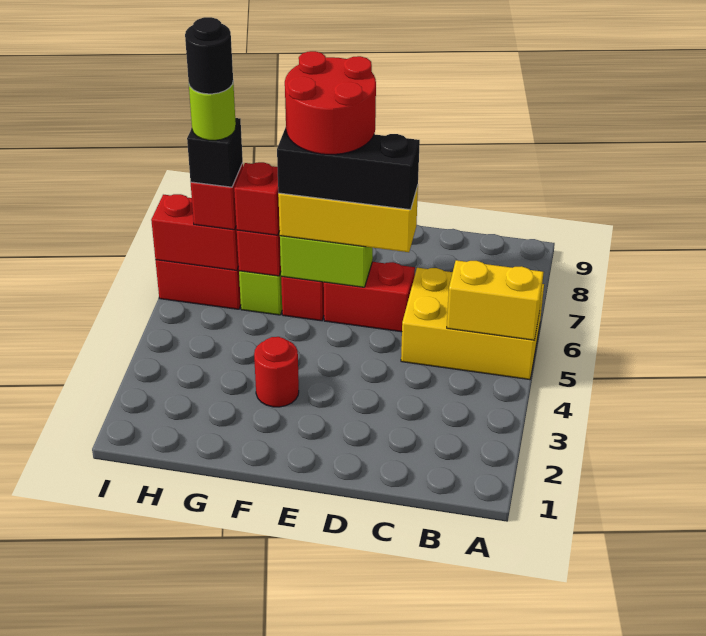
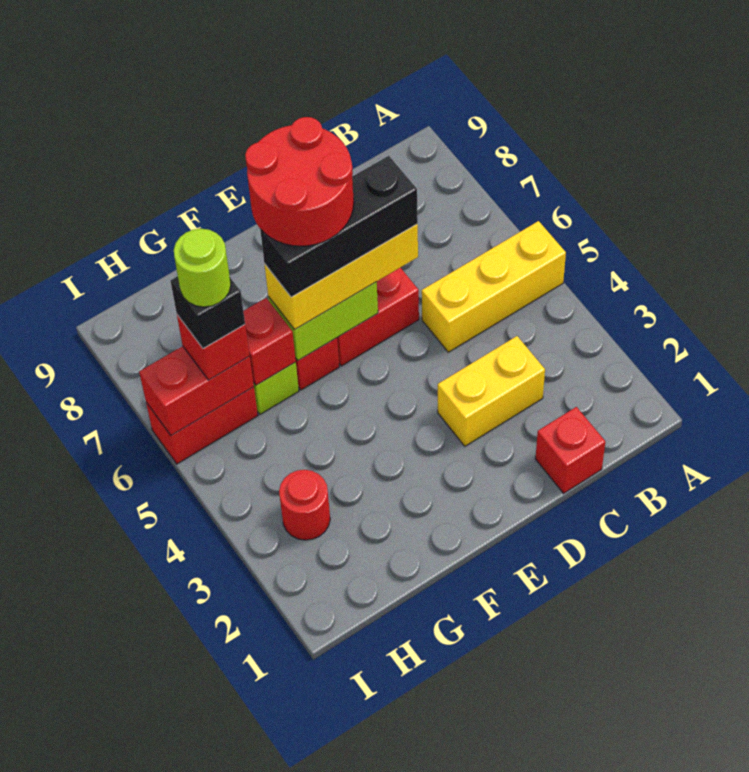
yellow brick A5:C6 level 1 -> yellow brick A5:C5 level 1
yellow brick A5:B5 level 2 -> yellow brick C3:D3 level 1
red round brick F3 level 1 -> red round brick H3 level 1
red brick G6 level 3 -> red brick C1 level 1
black round brick H6 level 6 -> none

